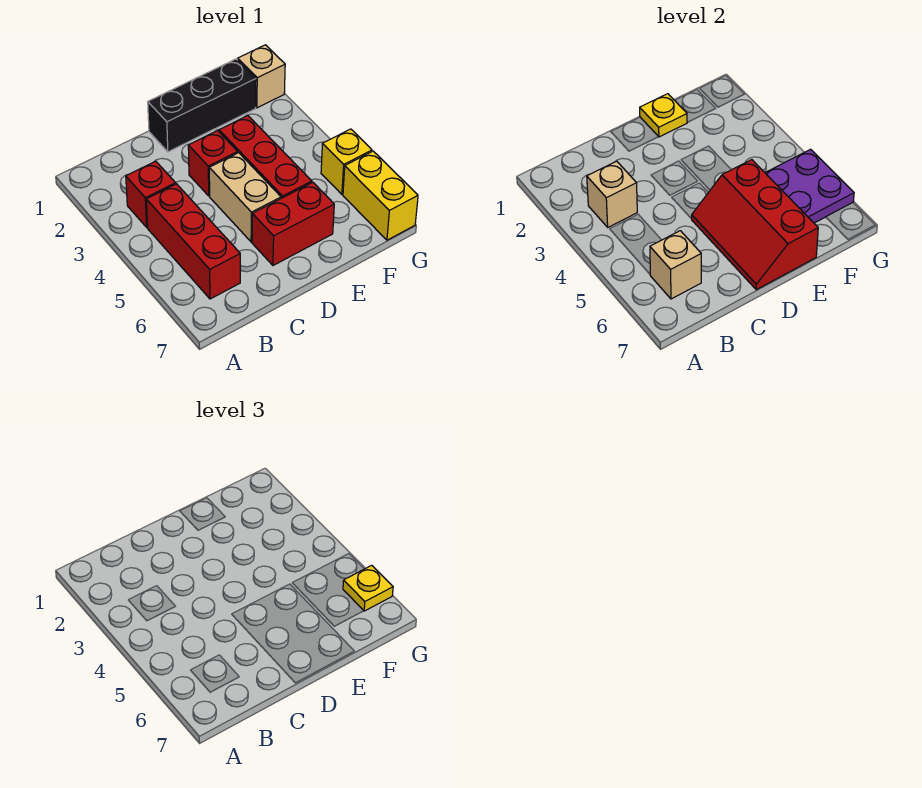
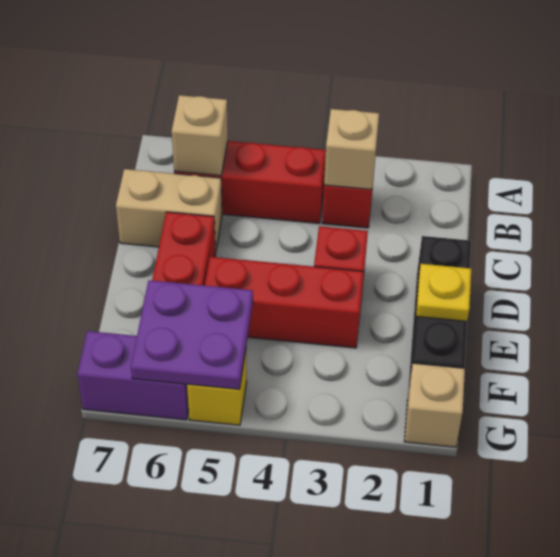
tan brick D4:D5 level 1 -> tan brick C6:C7 level 1
red slope D5:E7 level 2 top E -> none
yellow brick G6:G7 level 1 -> purple brick G6:G7 level 1
yellow plate G6 level 3 -> none

